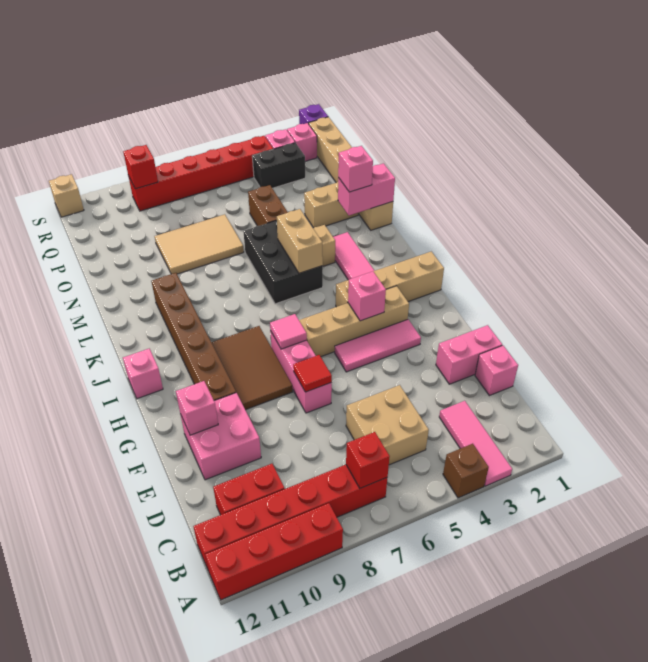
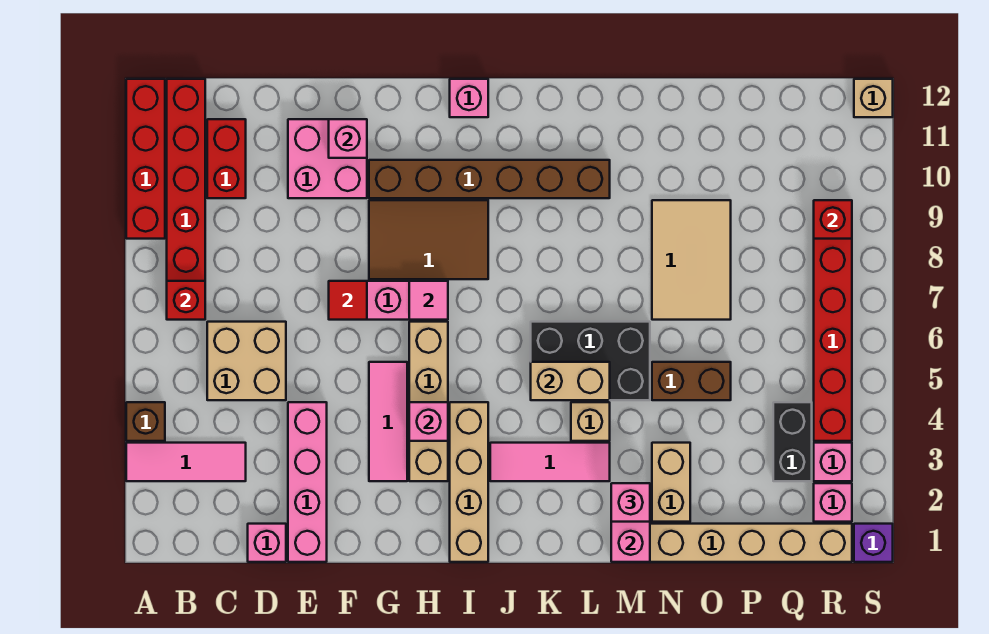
pink brick E1:E2 level 1 -> pink brick E1:E4 level 1

